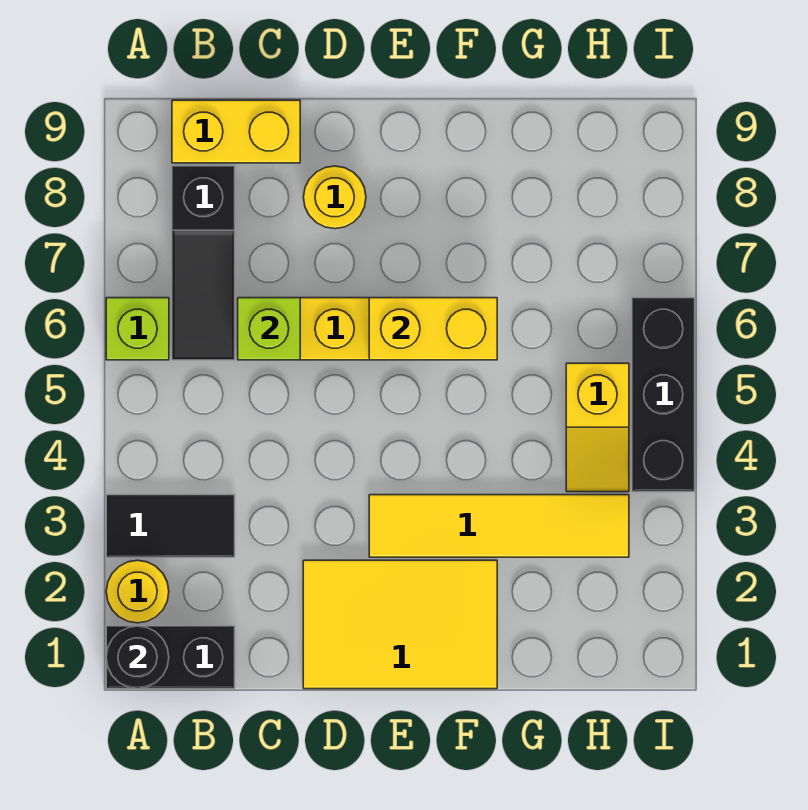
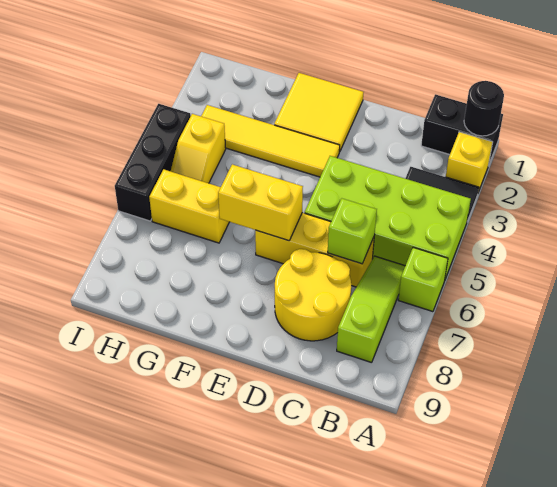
yellow round brick A2 level 1 -> yellow brick A2 level 1
none -> lime brick A4:D5 level 1
black slope B6:B8 level 1 top 8 -> lime slope B6:B8 level 1 top 8
yellow brick B9:C9 level 1 -> yellow brick G6:H6 level 1
yellow tile D1:F2 level 1 -> yellow tile E1:F2 level 1
yellow round brick D8 level 1 -> yellow round brick C7:D8 level 1
yellow slope H4:H5 level 1 top 5 -> yellow slope H4:H5 level 1 top 4

